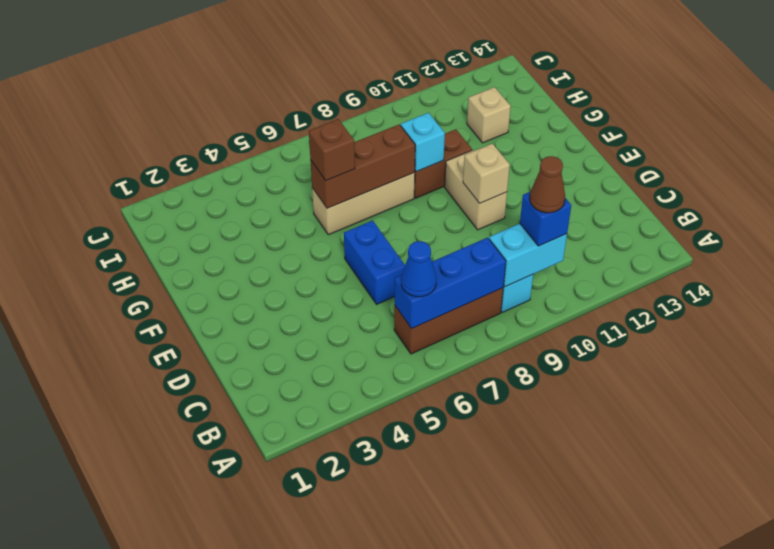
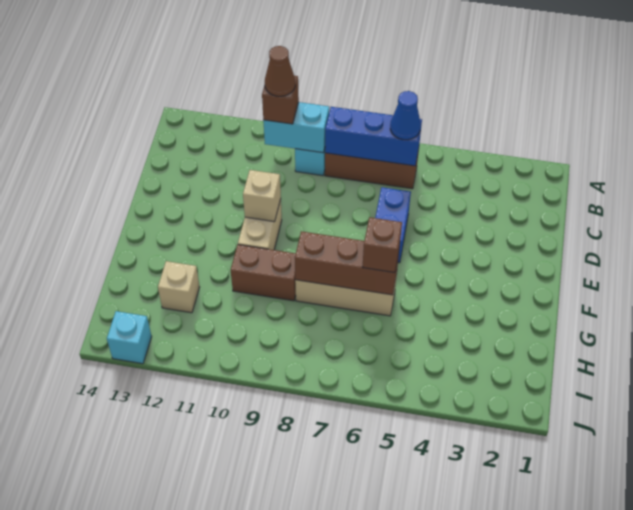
blue brick B10 level 3 -> brown brick B10 level 3
cyan brick G9 level 2 -> cyan brick J13 level 1

